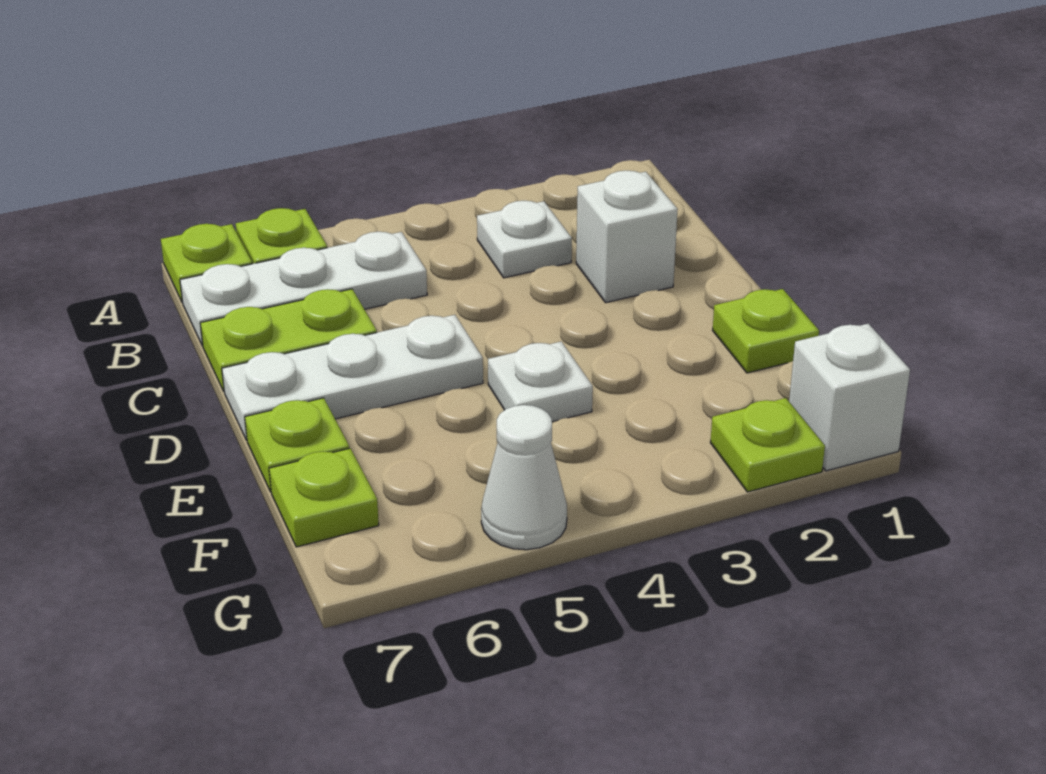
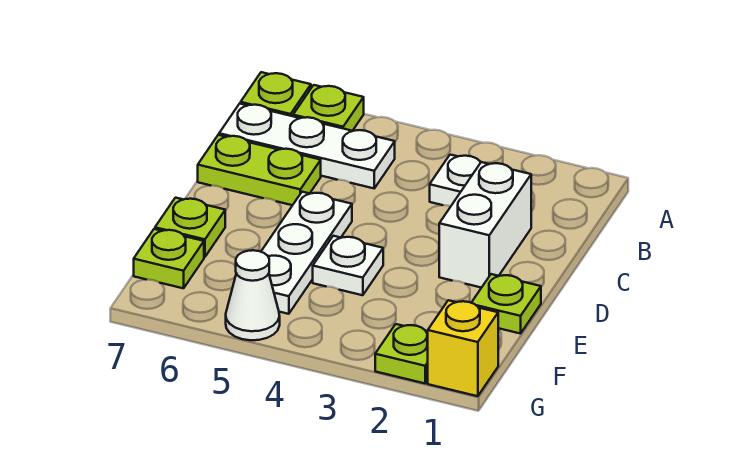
white brick C2 level 1 -> white brick C2:D2 level 1
white plate D5:D7 level 1 -> white plate D5:F5 level 1
white brick G1 level 1 -> yellow brick G1 level 1

